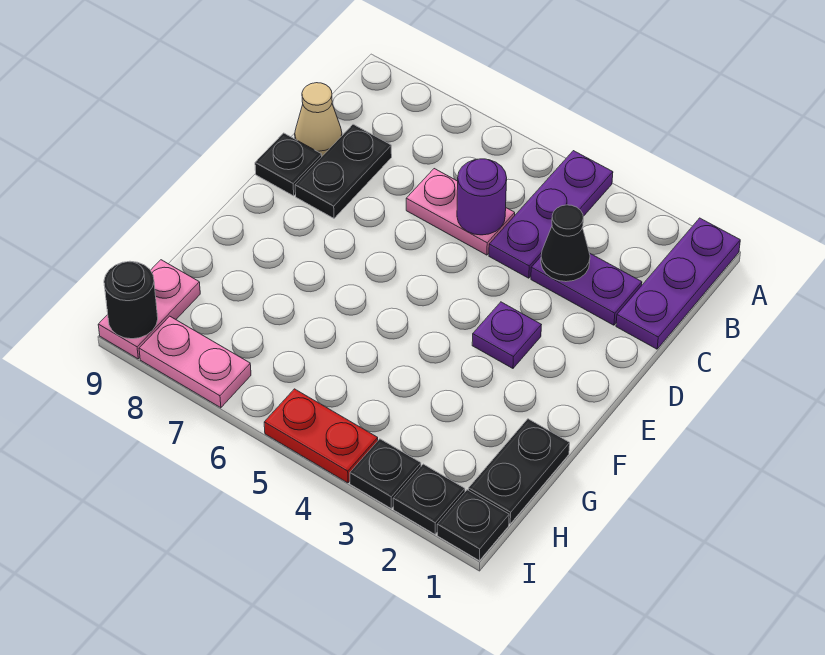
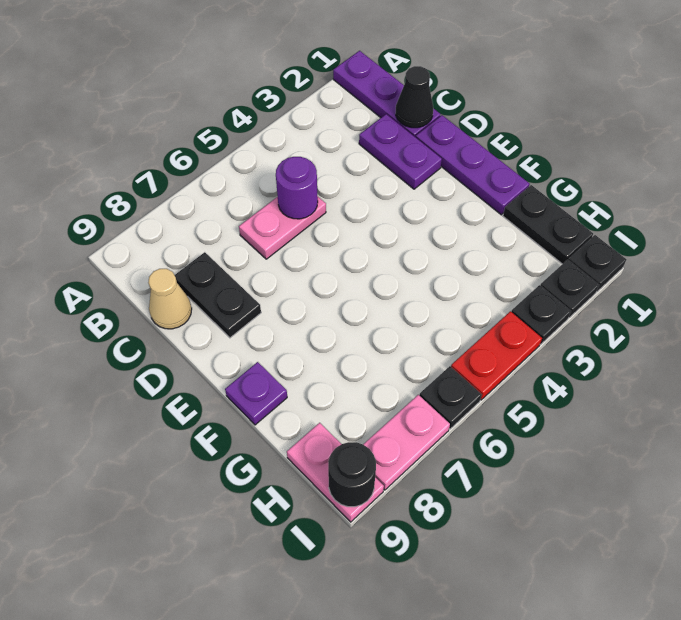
purple plate A4:C4 level 1 -> purple plate D1:F1 level 1
purple plate C2:C3 level 1 -> purple plate C2:D2 level 1
black cone C3 level 2 -> black cone C1 level 2
black plate D9 level 1 -> black plate I6 level 1
purple plate E3 level 1 -> purple plate F9 level 1

